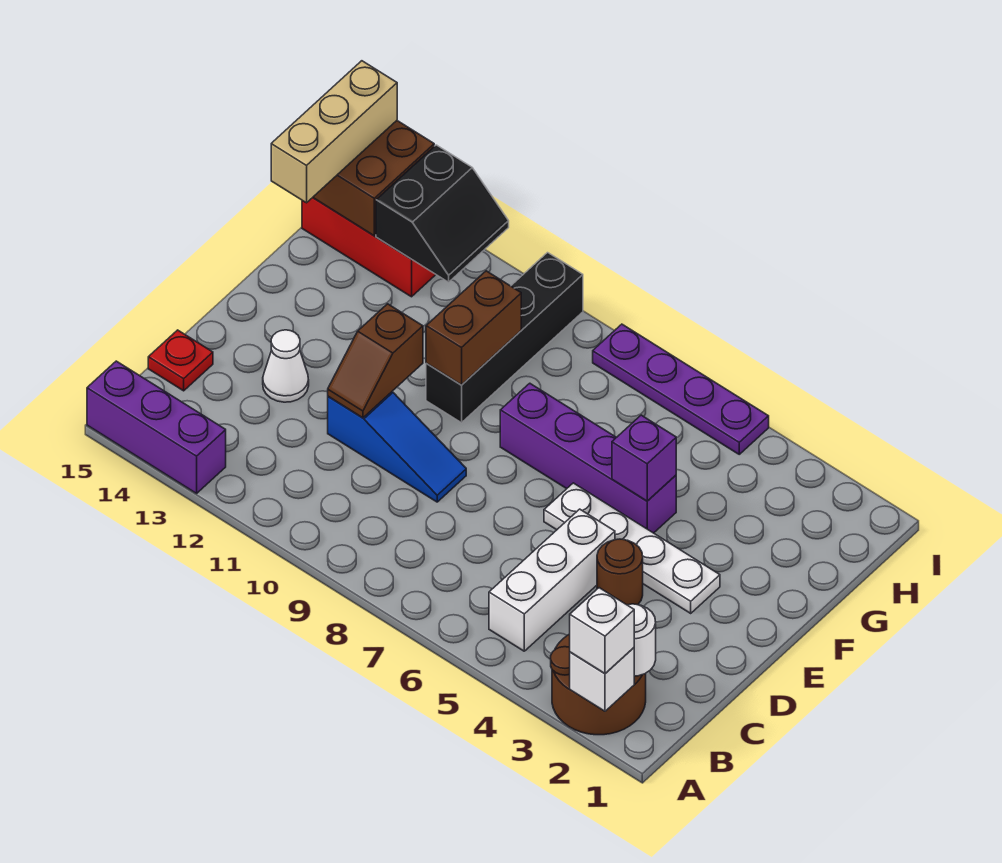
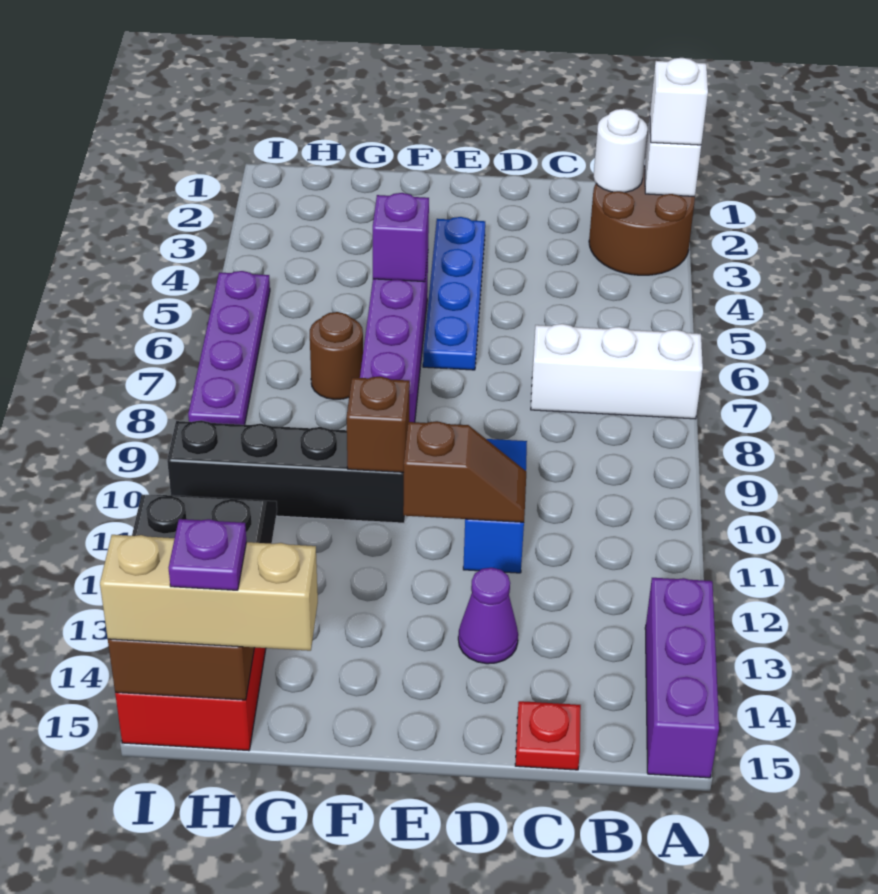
white brick B5:D5 level 1 -> white brick A7:C7 level 1
brown round brick D4 level 1 -> brown round brick G7 level 1
white cone D13 level 1 -> purple cone D13 level 1
white plate E3:E6 level 1 -> blue plate E3:E6 level 1
brown brick F10:G10 level 2 -> brown brick F10 level 2
none -> purple plate H15 level 4

